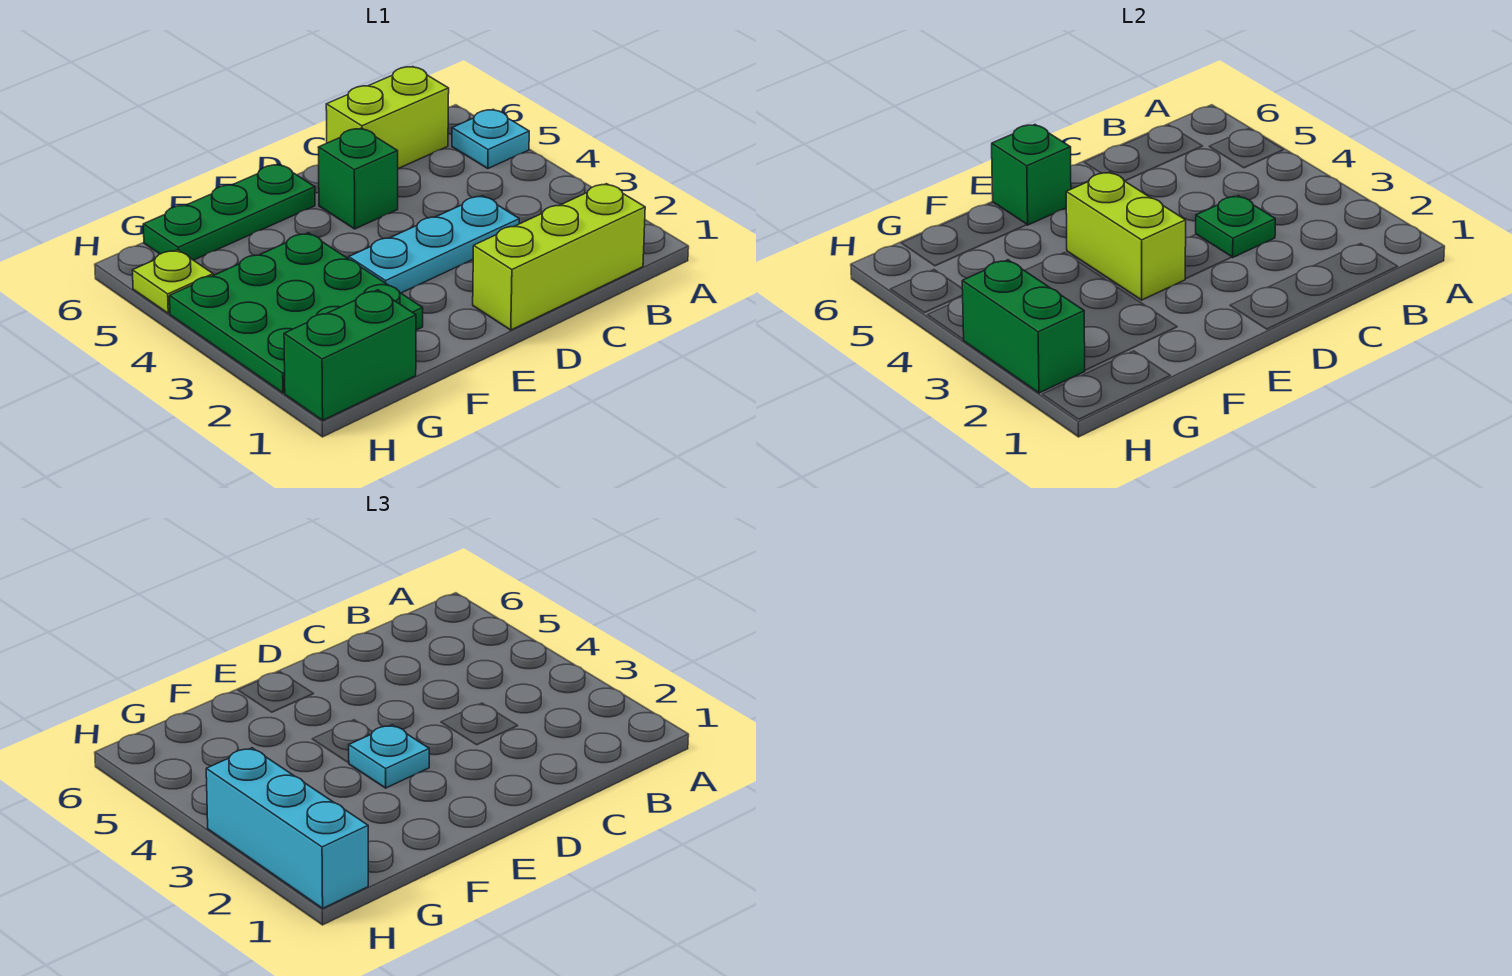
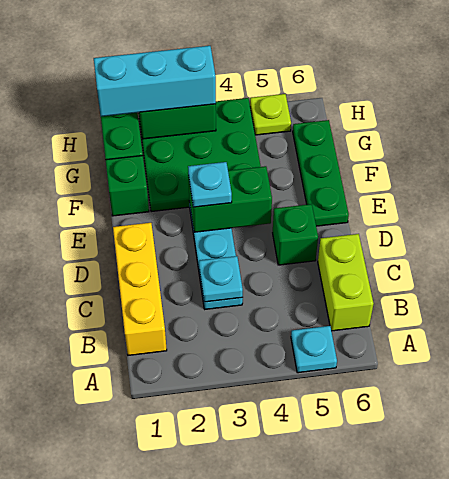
lime brick B1:D1 level 1 -> yellow brick B1:D1 level 1
green plate C3 level 2 -> cyan plate C3 level 2
lime brick E3:E4 level 2 -> green brick E3:E4 level 2
green brick E6 level 2 -> green brick F1 level 1

